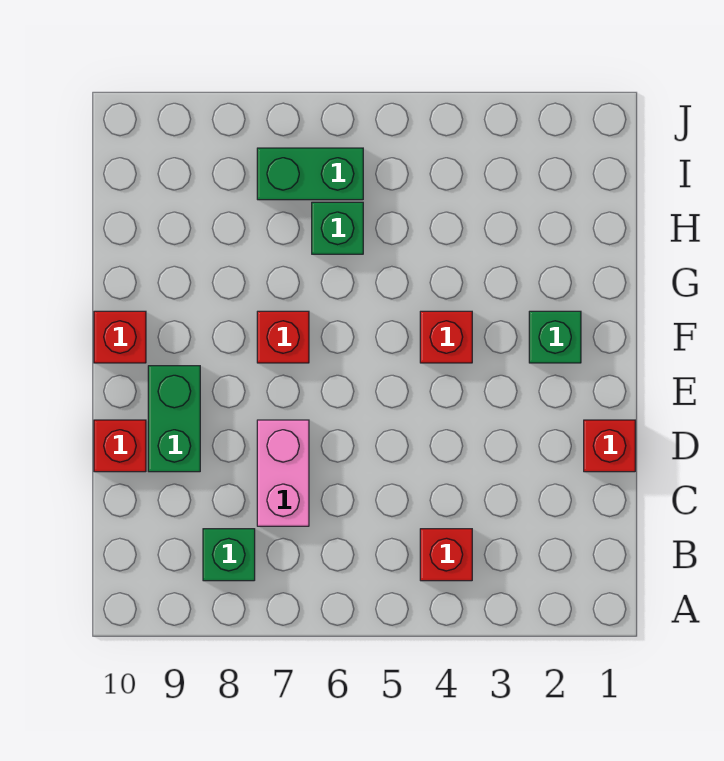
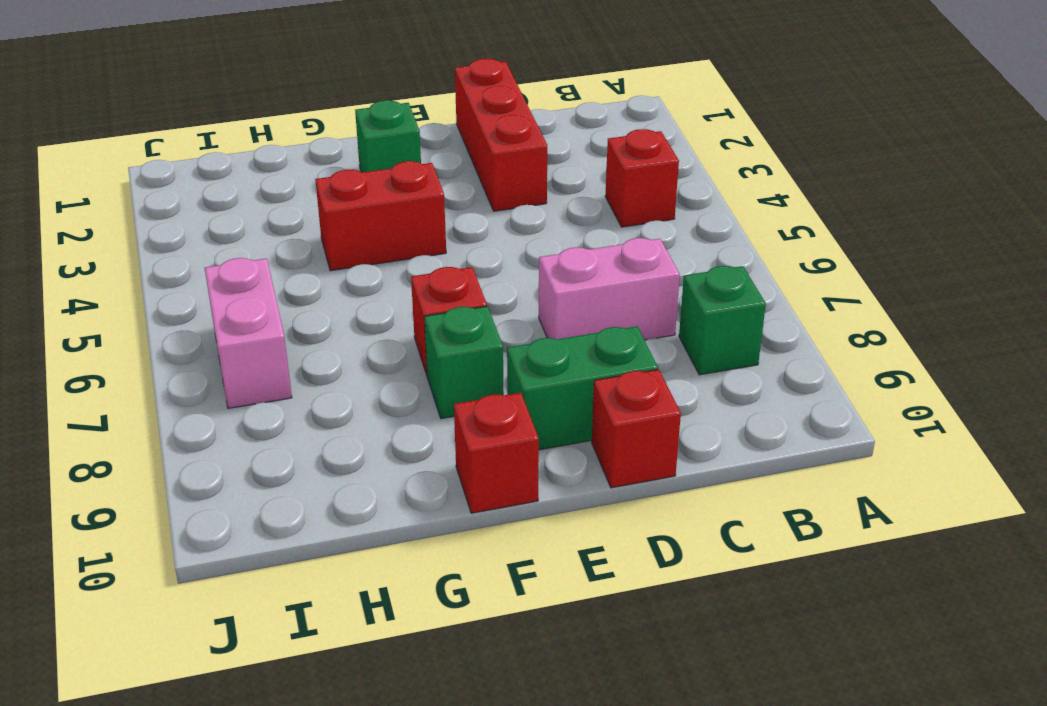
red brick D1 level 1 -> red brick D1:D3 level 1
red brick F4 level 1 -> red brick F4:G4 level 1
green brick H6 level 1 -> green brick F8 level 1
green brick I6:I7 level 1 -> pink brick I6:I7 level 1

